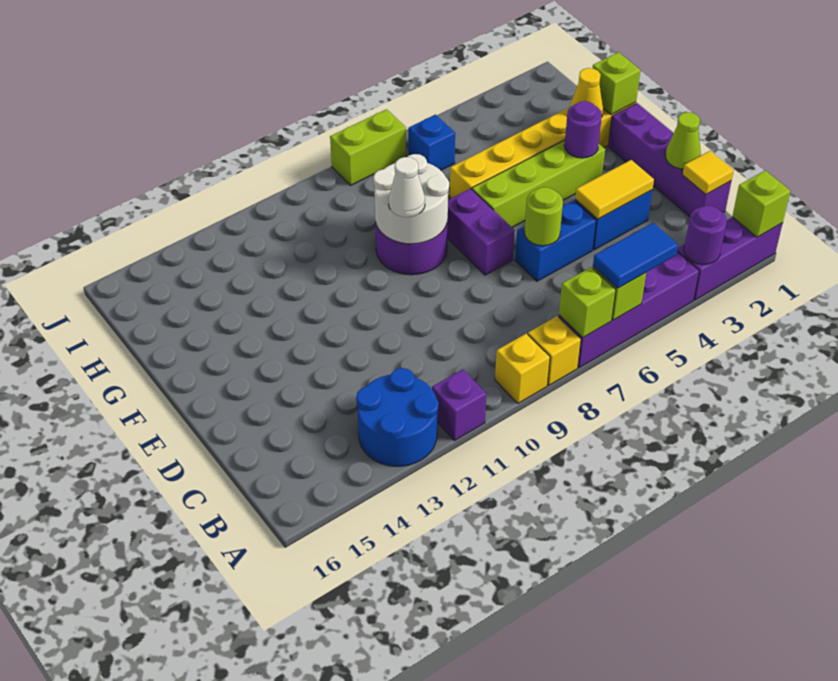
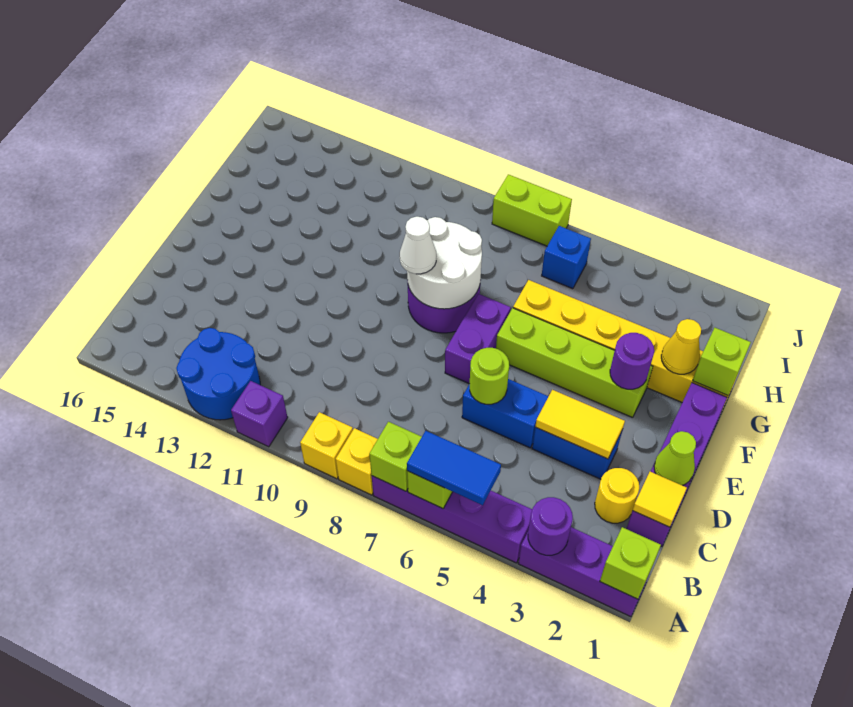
none -> yellow round brick C2 level 1

